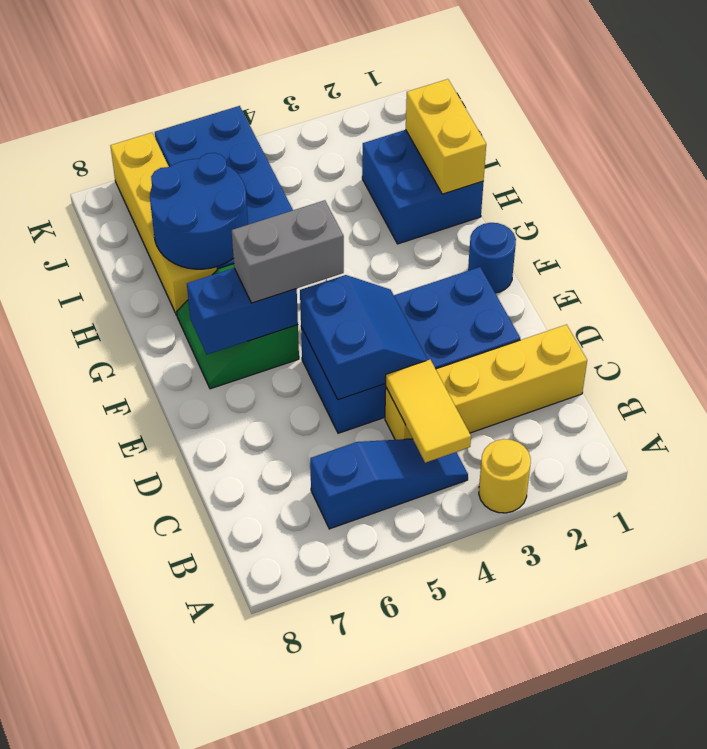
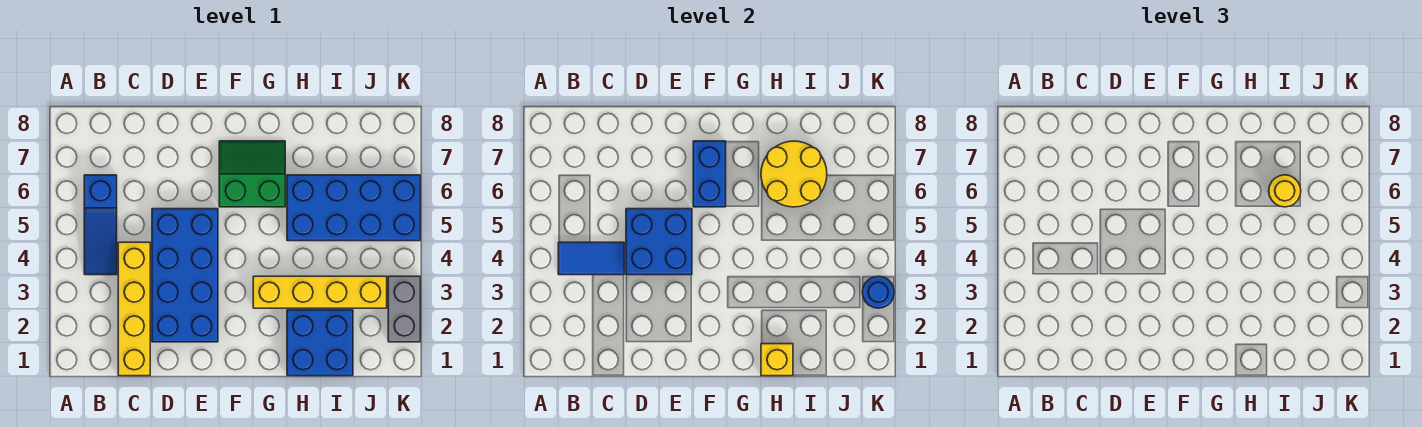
yellow round brick A3 level 1 -> yellow round brick I6 level 3
yellow tile B4:C4 level 2 -> blue tile B4:C4 level 2
blue slope D4:E5 level 2 top 5 -> blue brick D4:E5 level 2
blue round brick F1 level 1 -> blue round brick K3 level 2
grey brick F5:F6 level 3 -> grey brick K2:K3 level 1
yellow brick H1:I1 level 2 -> yellow brick H1 level 2
blue round brick H6:I7 level 2 -> yellow round brick H6:I7 level 2
yellow brick H7:K7 level 1 -> yellow brick G3:J3 level 1

